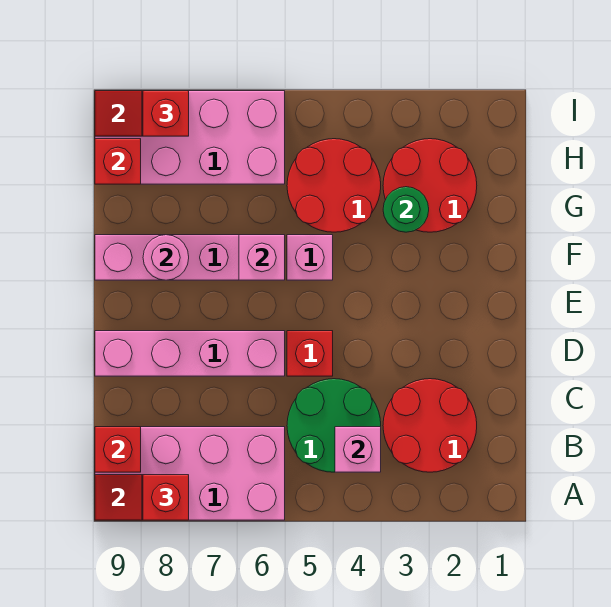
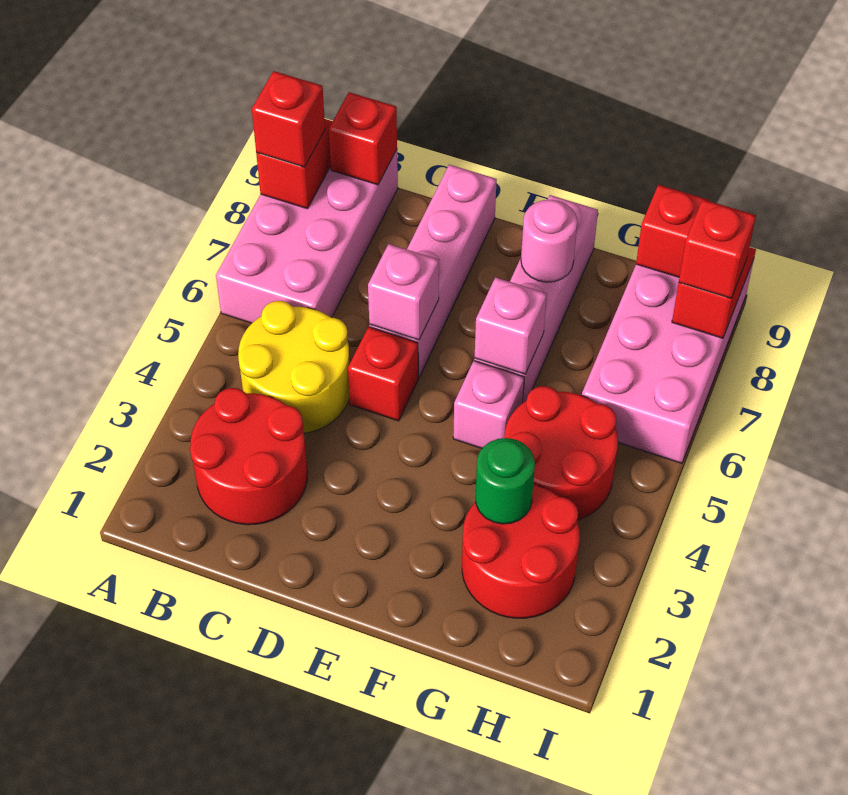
green round brick B4:C5 level 1 -> yellow round brick B4:C5 level 1
pink brick B4 level 2 -> pink brick D6 level 2

